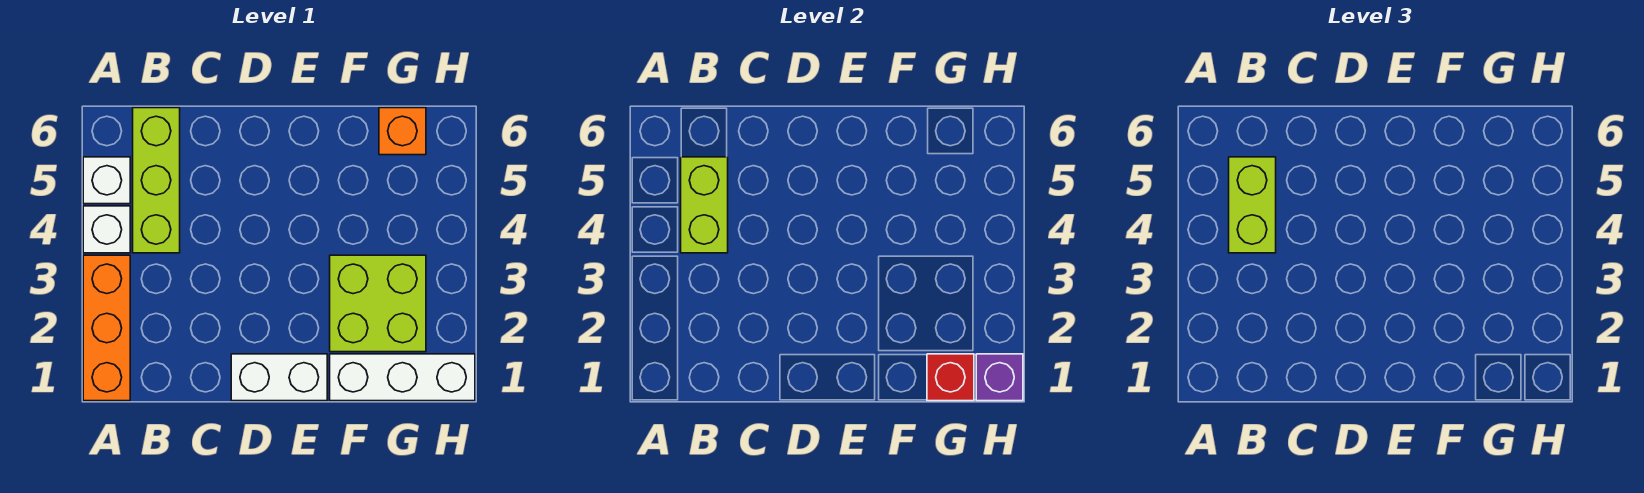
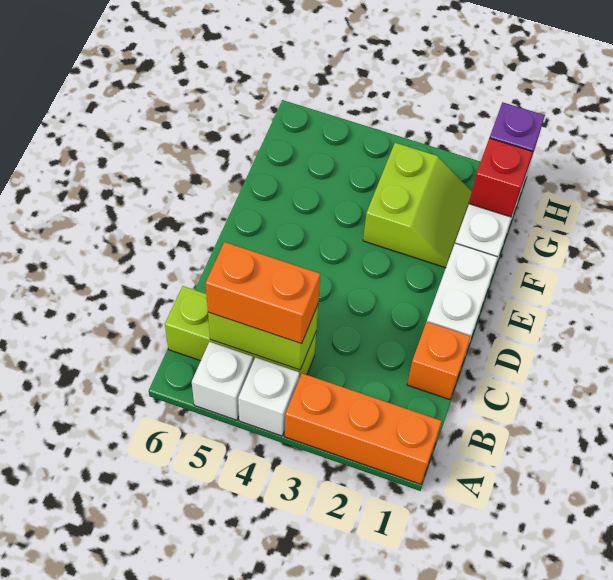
lime brick B4:B5 level 3 -> orange brick B4:B5 level 3
lime brick F2:G3 level 1 -> lime slope F2:G3 level 1 top 3
orange brick G6 level 1 -> orange brick C1 level 1

